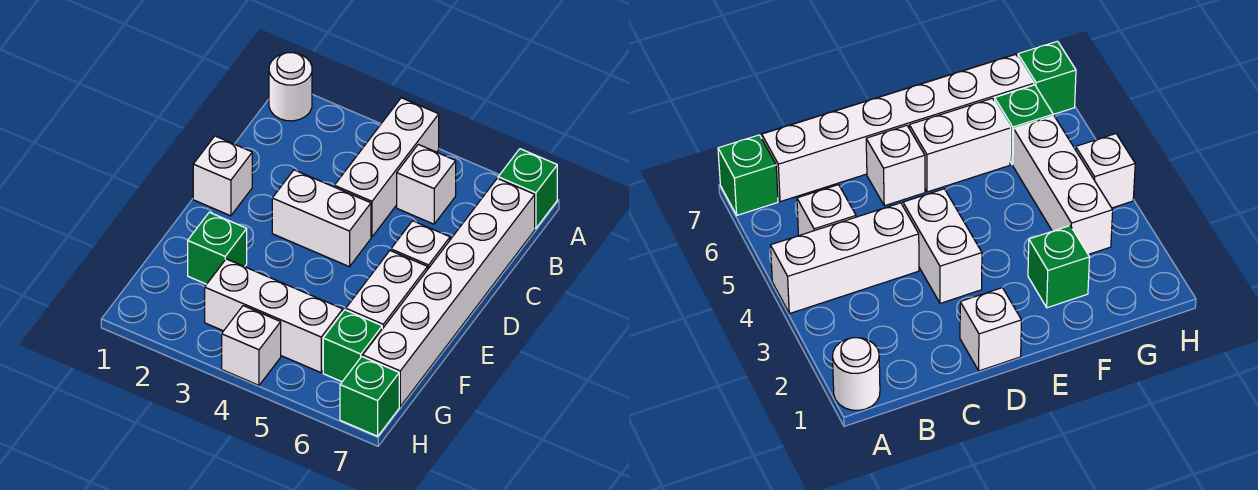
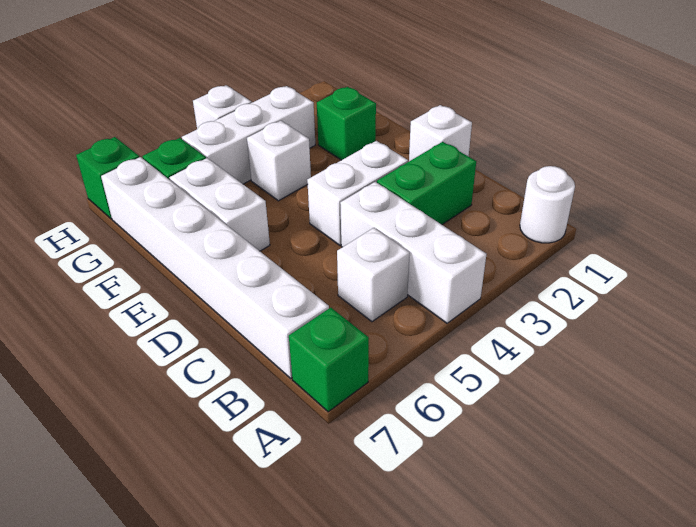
none -> green brick C2:C3 level 1
white brick D6 level 1 -> white brick F4 level 1

